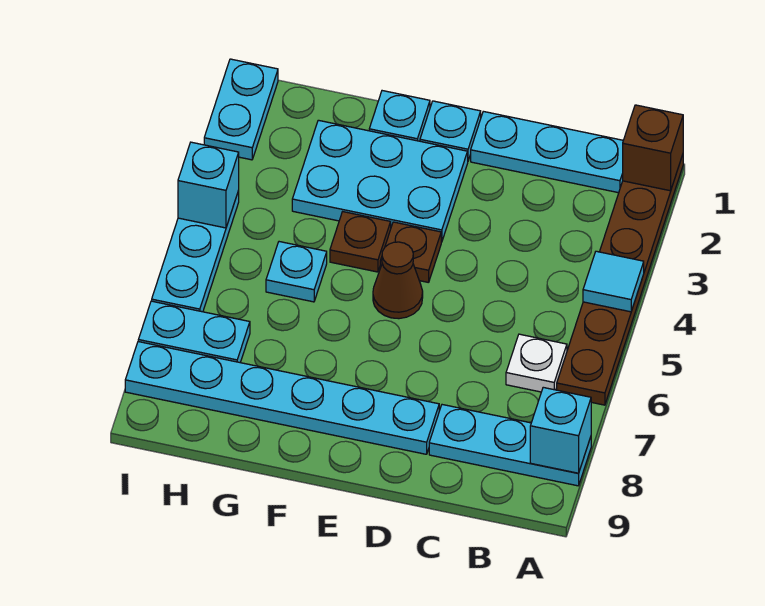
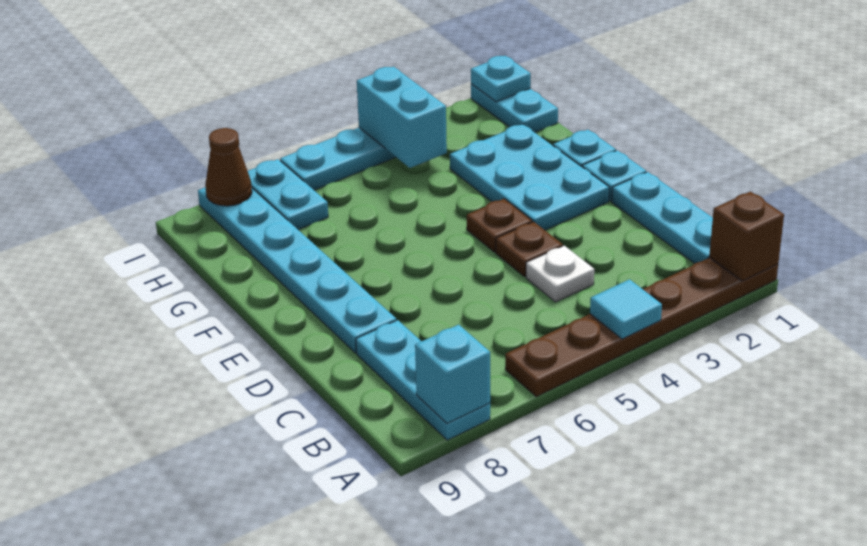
white plate B6 level 1 -> white plate C4 level 1
brown cone E5 level 1 -> brown cone I8 level 2
brown plate F4 level 1 -> brown plate D4 level 1
cyan plate G5 level 1 -> cyan plate I1 level 2
cyan plate I1:I2 level 1 -> cyan plate H1:I1 level 1
cyan brick I4 level 2 -> cyan brick H4:I4 level 2

